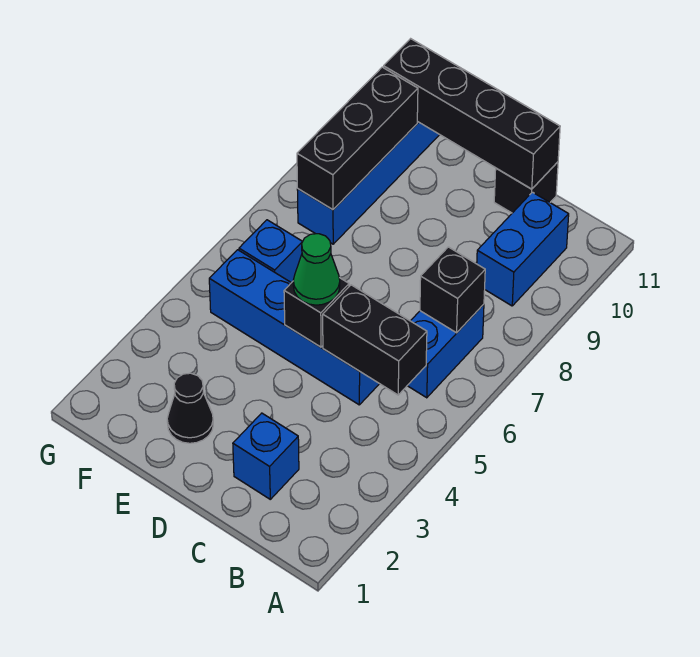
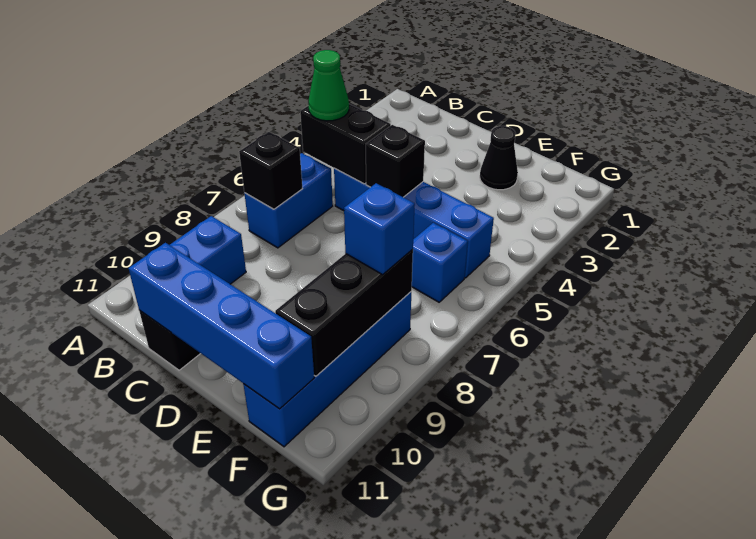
blue brick C2 level 1 -> blue brick F8 level 3
black brick C11:F11 level 2 -> blue brick C11:F11 level 2
green cone D5 level 3 -> green cone B5 level 3

